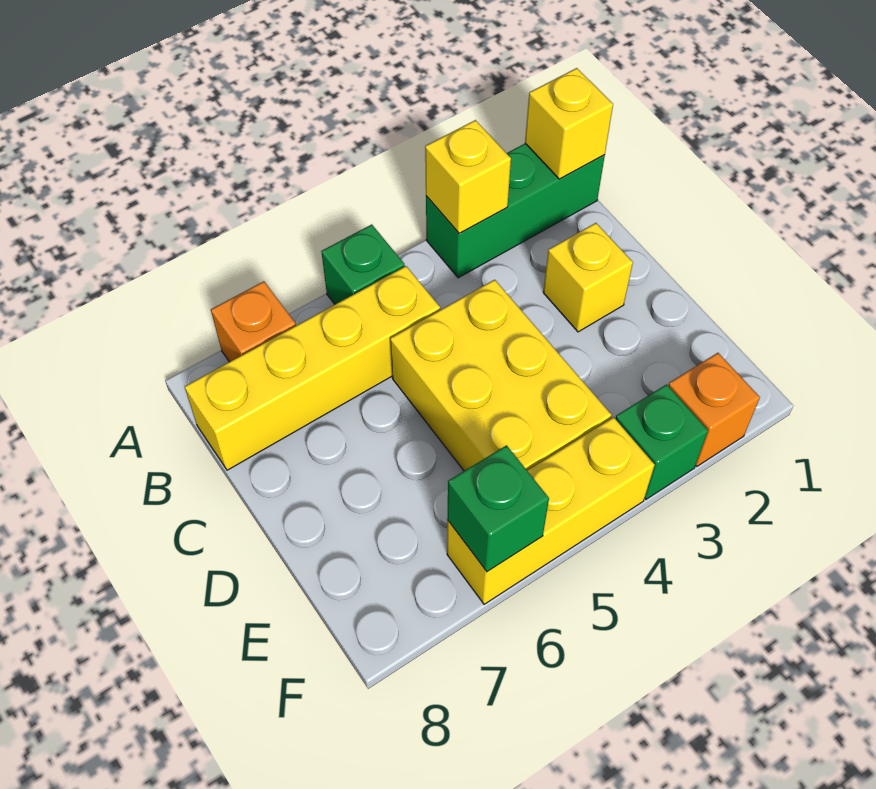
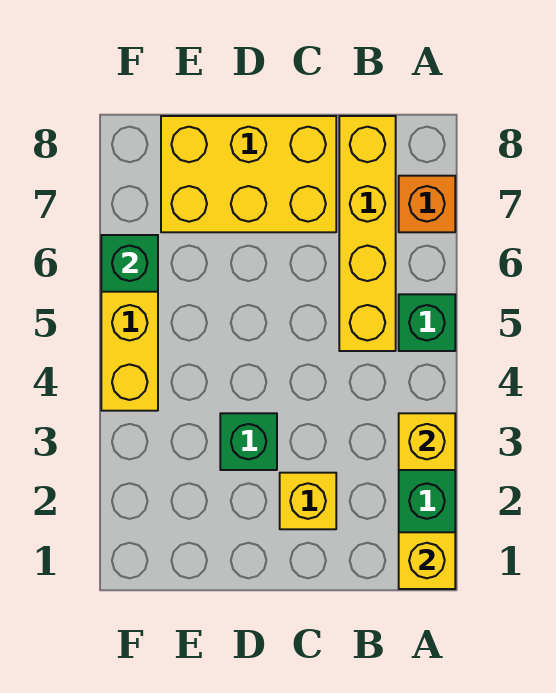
yellow brick C4:E5 level 1 -> yellow brick C7:E8 level 1
orange brick F2 level 1 -> none
green brick F3 level 1 -> green brick D3 level 1

